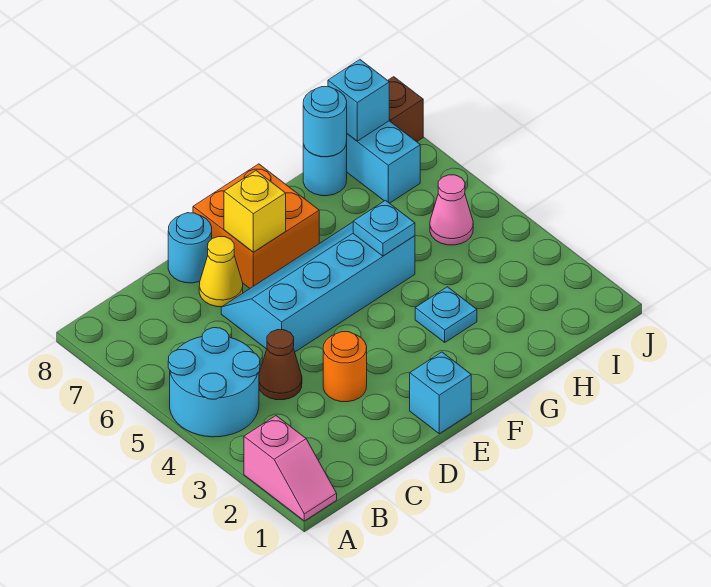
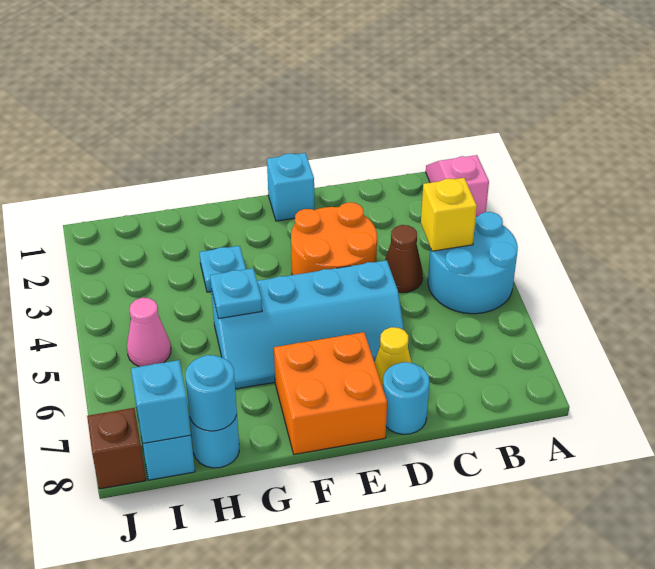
orange round brick D3 level 1 -> orange round brick D3:E4 level 1
yellow brick E7 level 2 -> yellow brick B4 level 2

